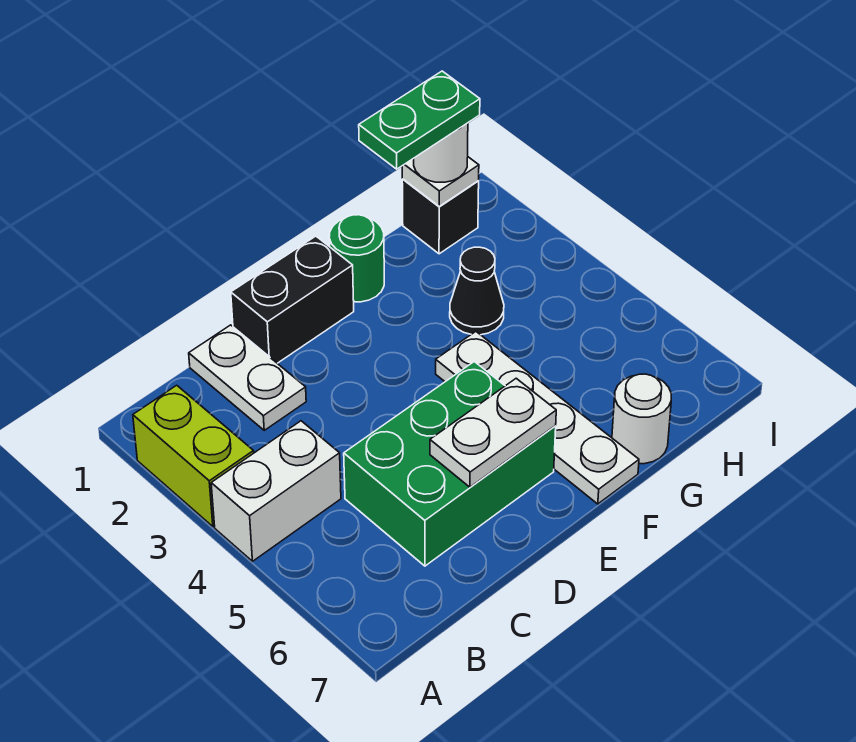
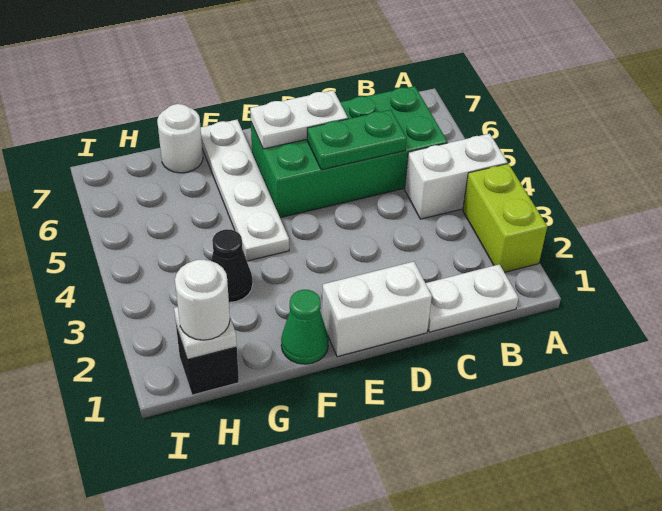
white plate C1:C2 level 1 -> white plate B1:C1 level 1
green brick C5:E6 level 1 -> green brick B5:E6 level 1
black brick D1:E1 level 1 -> white brick D1:E1 level 1
green round brick F1 level 1 -> green cone F1 level 1
green plate G1:H1 level 4 -> green plate C5:D5 level 2

